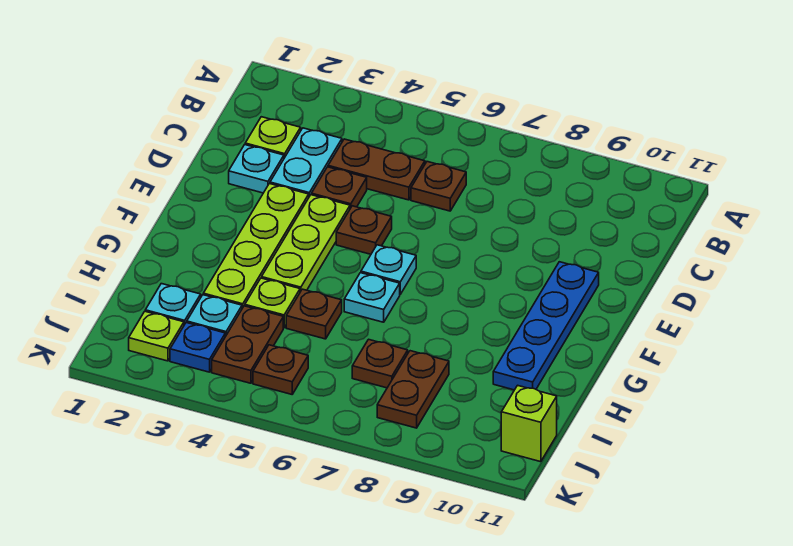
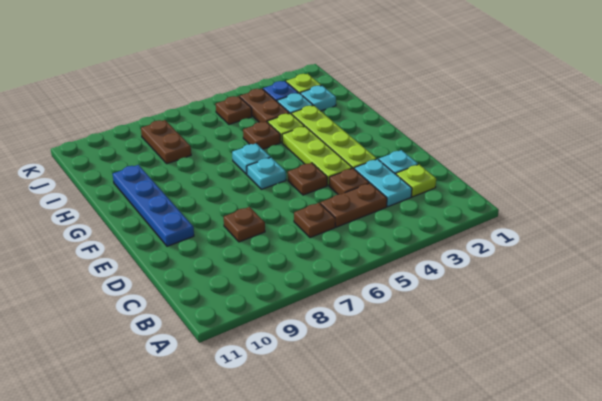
brown plate I7 level 1 -> brown plate D8 level 1
lime brick J11 level 1 -> none

